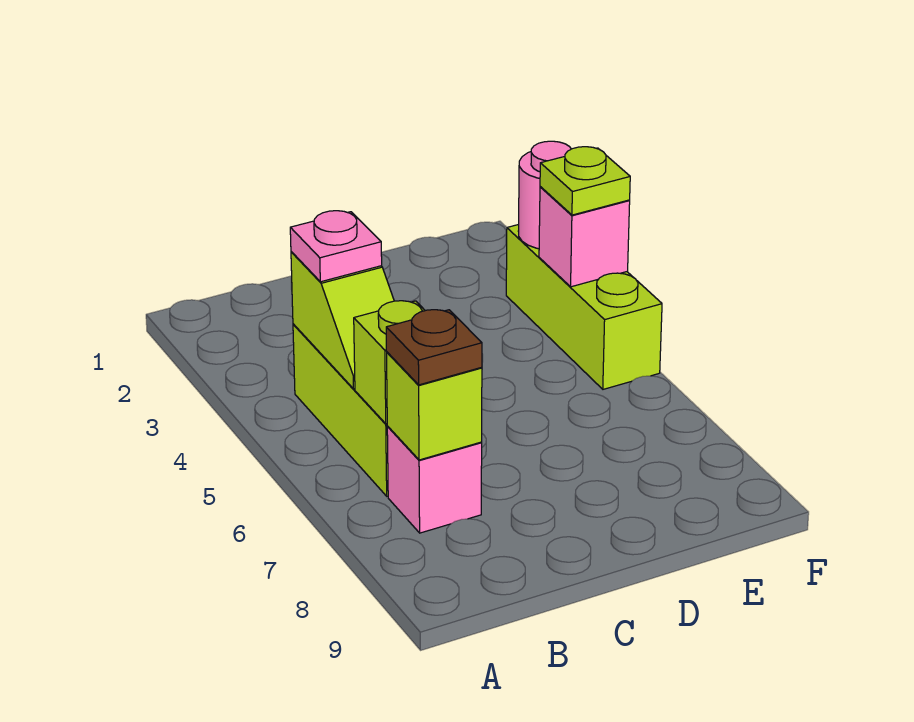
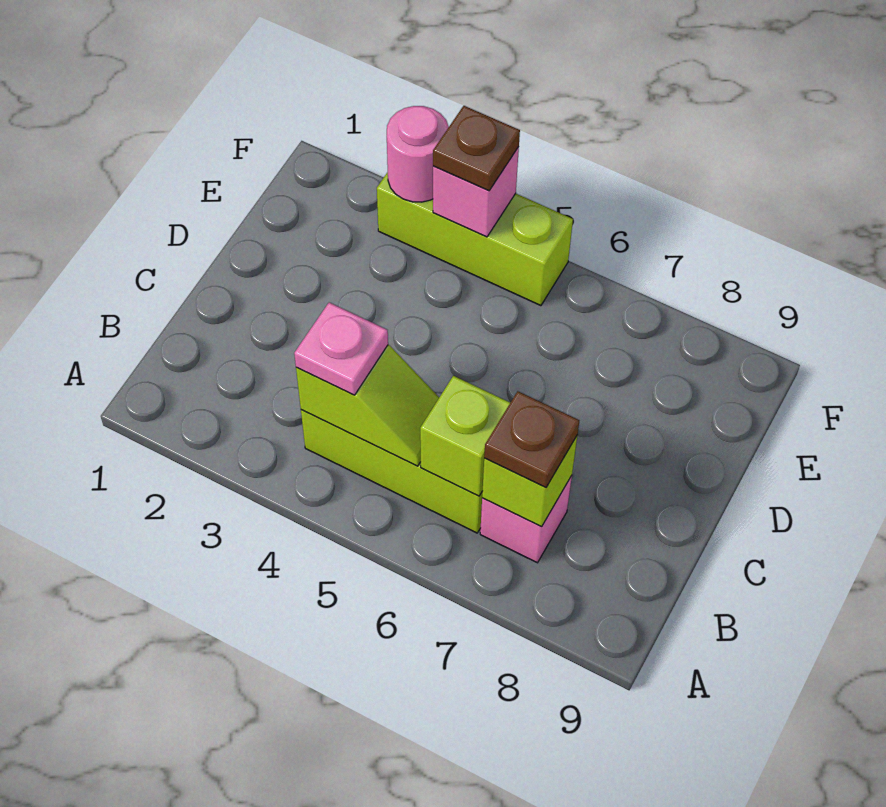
lime plate F4 level 3 -> brown plate F4 level 3

